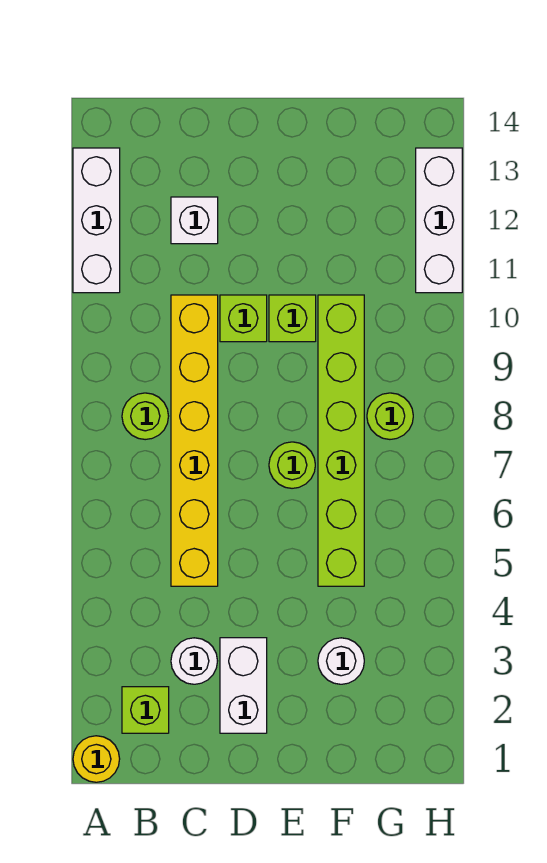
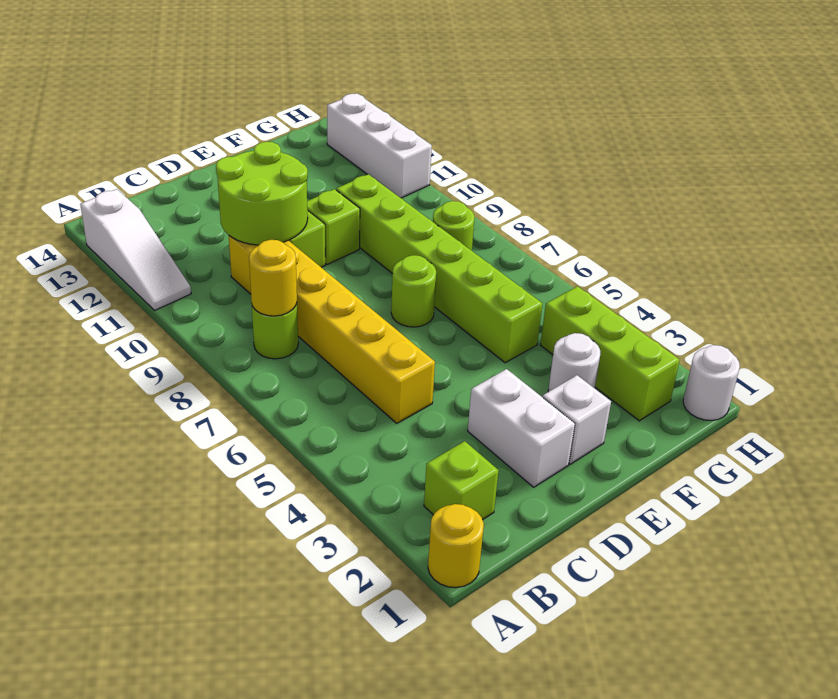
white brick A11:A13 level 1 -> white slope A11:A13 level 1 top 13
none -> yellow round brick B8 level 2
white round brick C3 level 1 -> white round brick H1 level 1
none -> lime round brick C10:D11 level 2
white brick C12 level 1 -> white brick E2 level 1
none -> lime brick G2:G4 level 1

